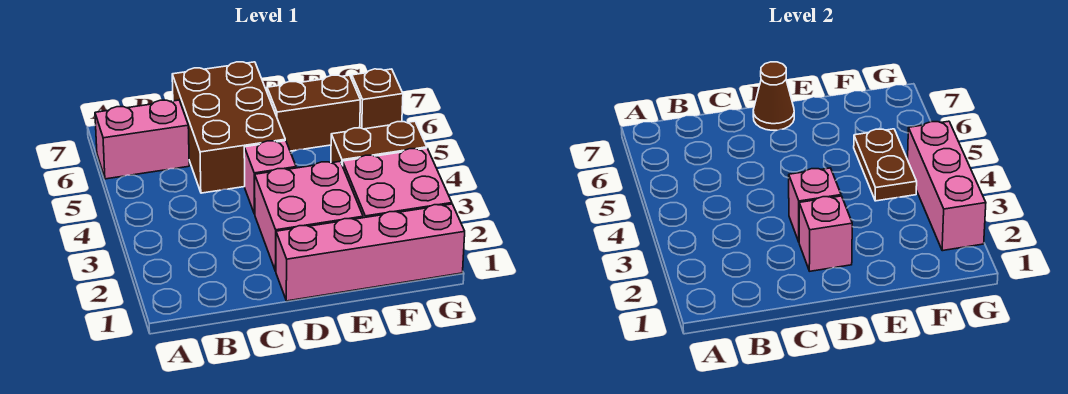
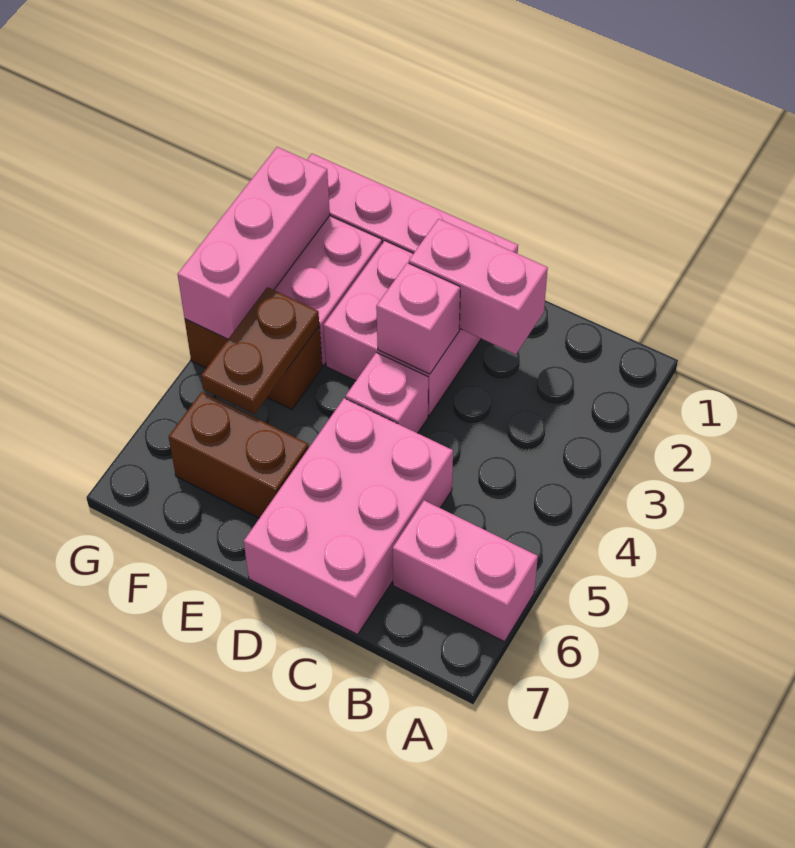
brown brick C5:D7 level 1 -> pink brick C5:D7 level 1
pink brick D2 level 2 -> pink brick C2:D2 level 2
brown cone D7 level 2 -> none
brown brick G6 level 1 -> none

